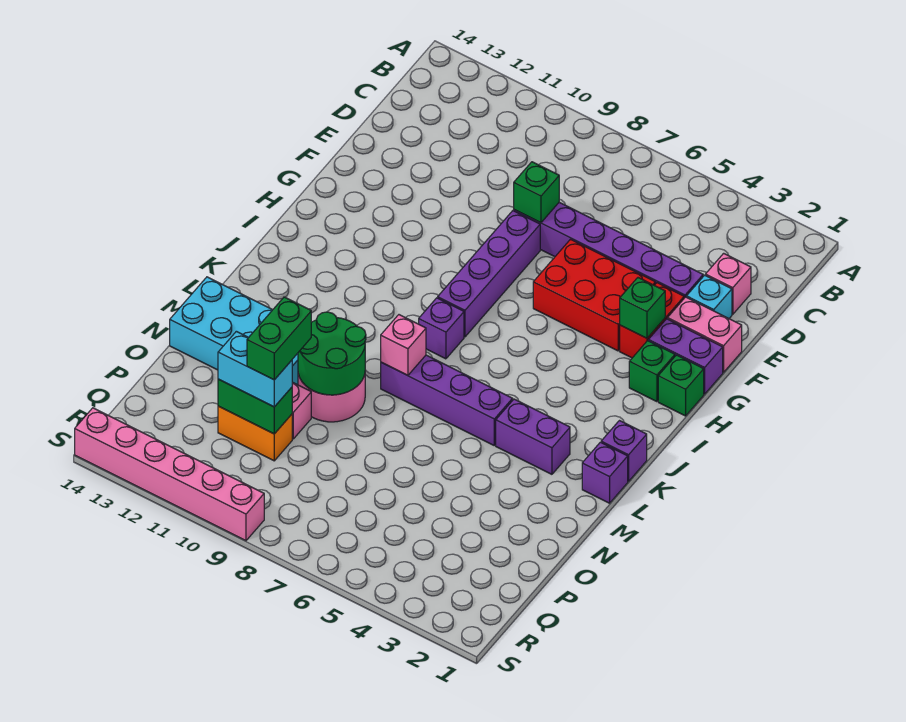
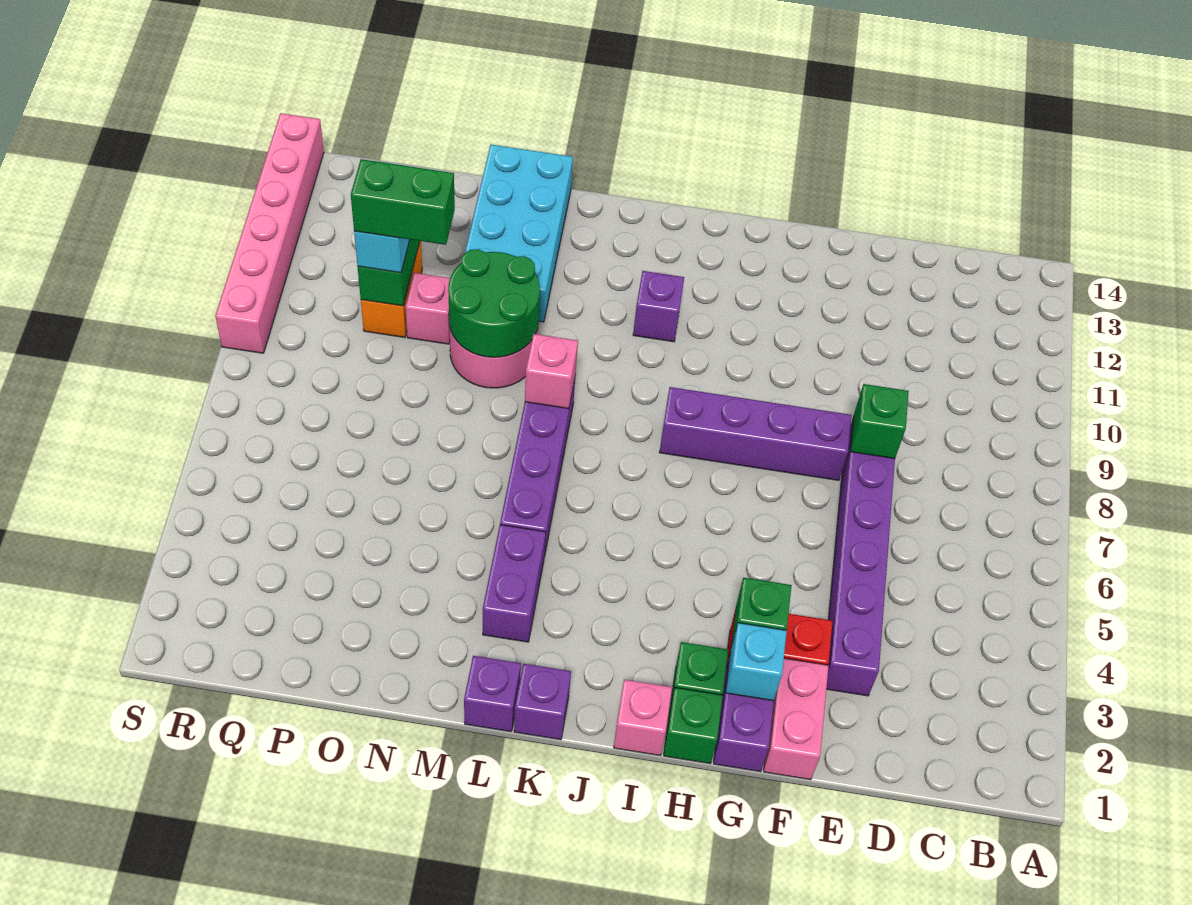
pink brick D2 level 1 -> pink brick I1 level 1
cyan brick E2 level 1 -> cyan brick G2 level 2
red brick F4:G6 level 1 -> none
purple brick J8 level 1 -> purple brick J11 level 1

